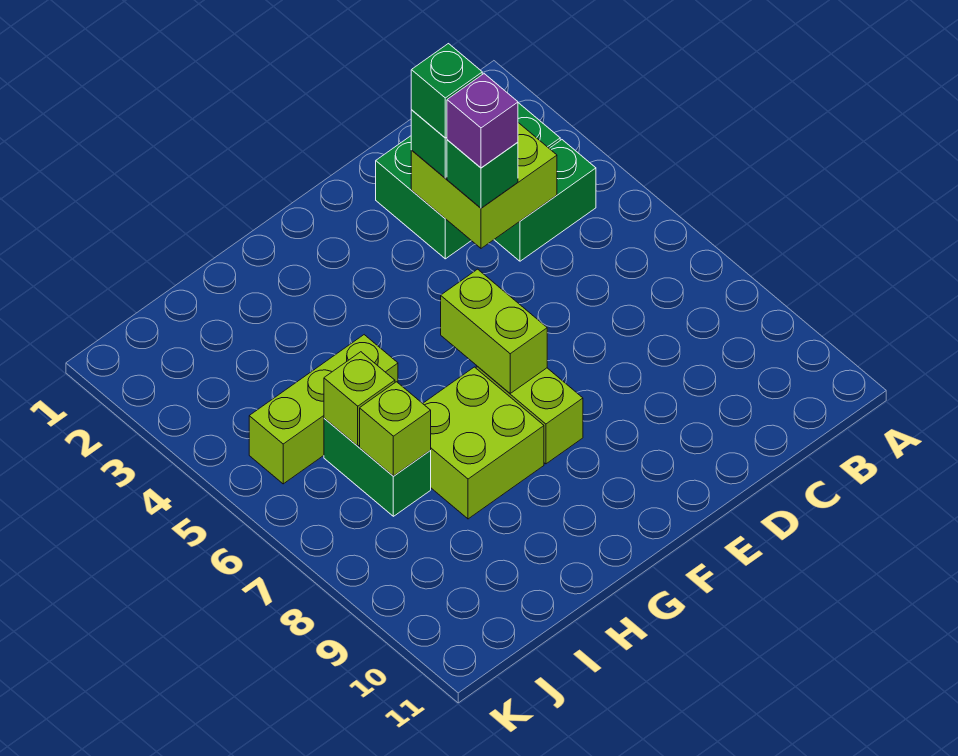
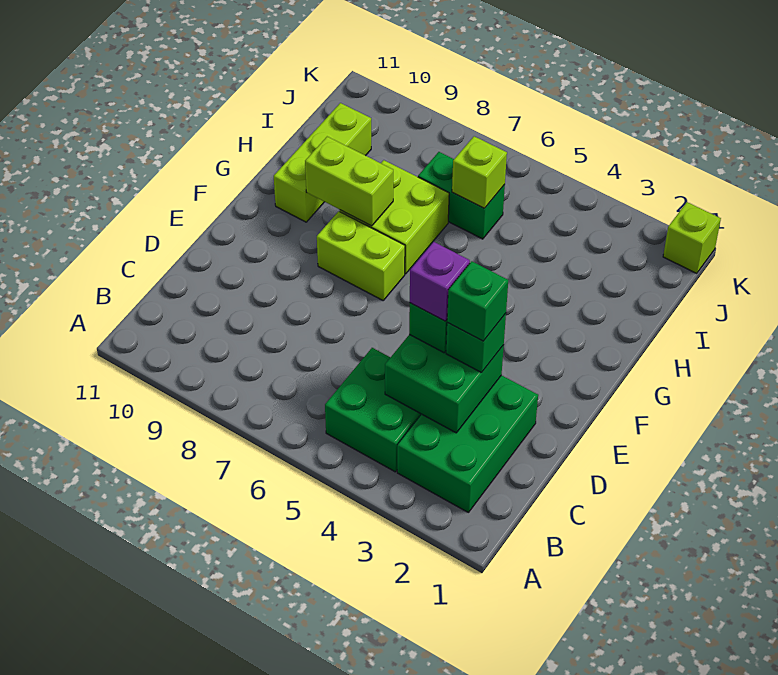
green brick B4:C4 level 1 -> green brick B4:C5 level 1
lime brick C3:D4 level 2 -> green brick C3:D4 level 2
lime brick F6:F7 level 2 -> lime brick G8:G9 level 2
lime brick H5:J5 level 1 -> lime brick G10:I10 level 1
lime brick I7 level 2 -> lime brick K1 level 1

